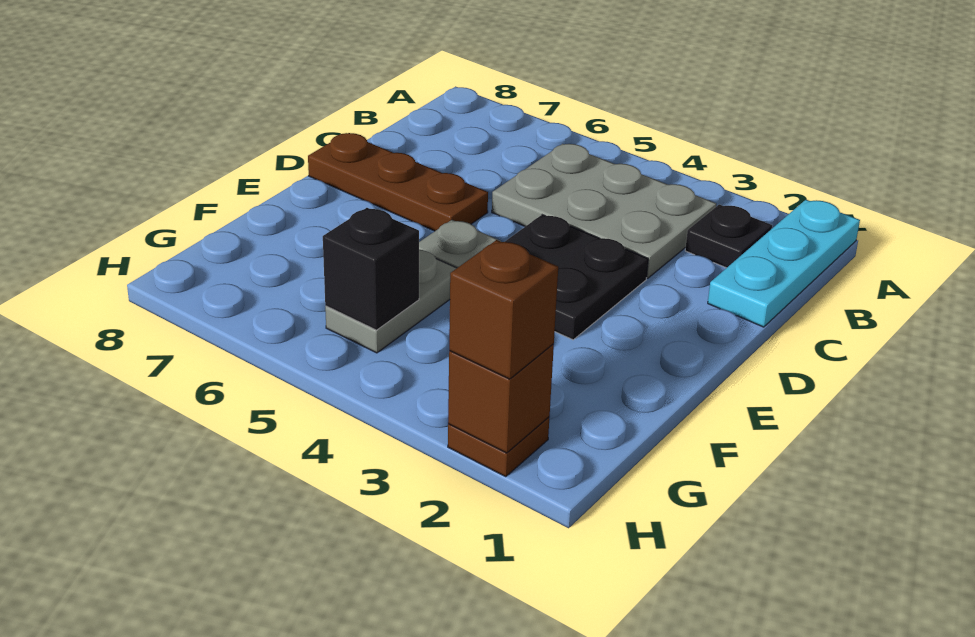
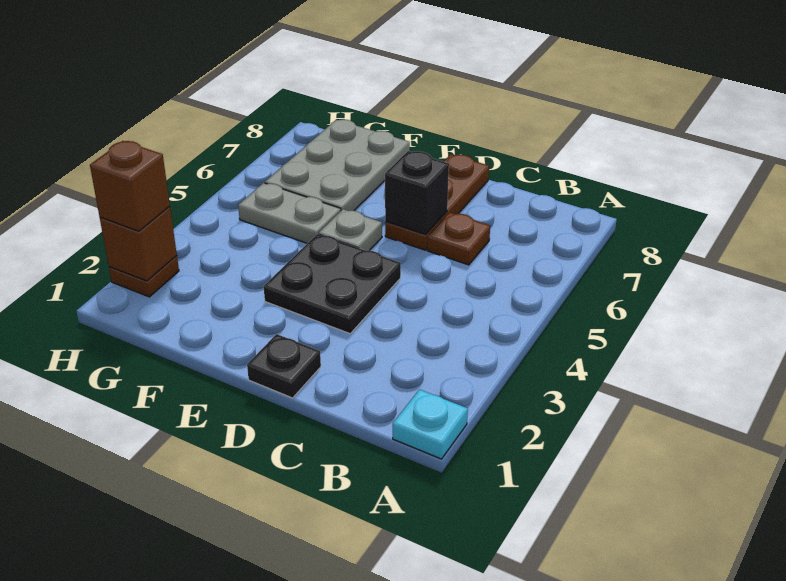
cyan plate A1:C1 level 1 -> cyan plate A1 level 1
black plate B2 level 1 -> black plate D1 level 1
grey plate B3:C5 level 1 -> grey plate F6:G8 level 1
none -> brown plate C6 level 1
black brick G5 level 2 -> black brick D6 level 2

